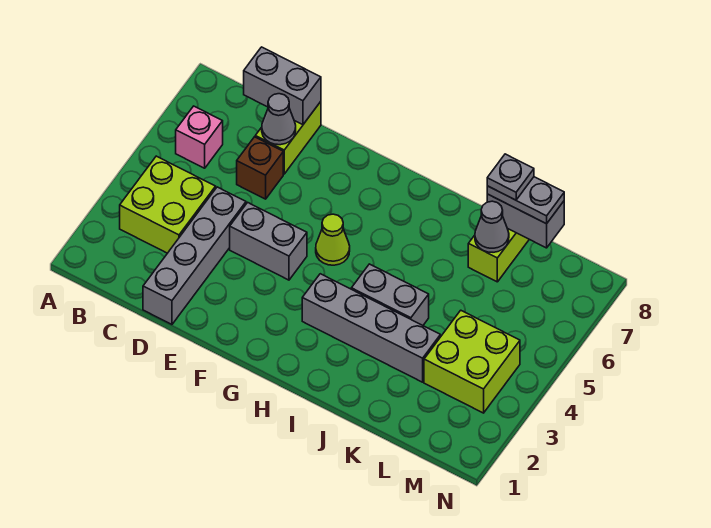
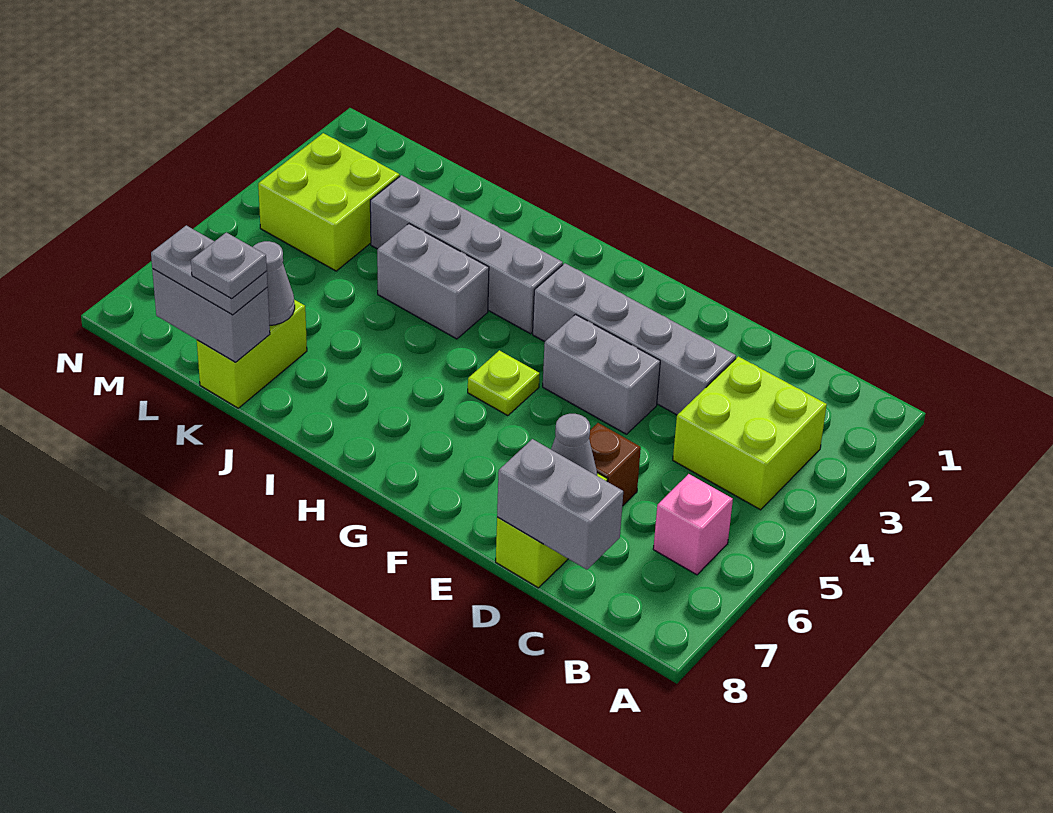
grey brick D1:D4 level 1 -> grey brick D3:G3 level 1
lime cone G5 level 1 -> lime plate G5 level 1

